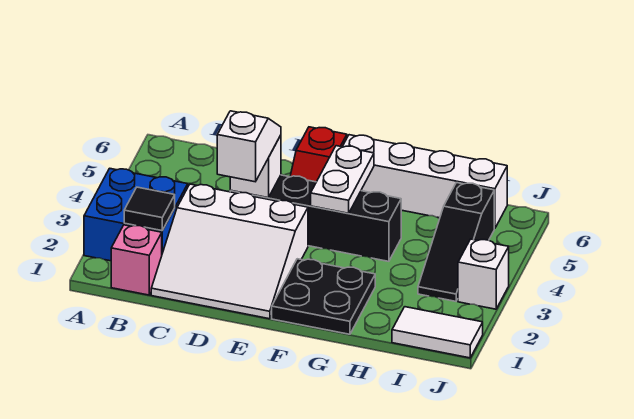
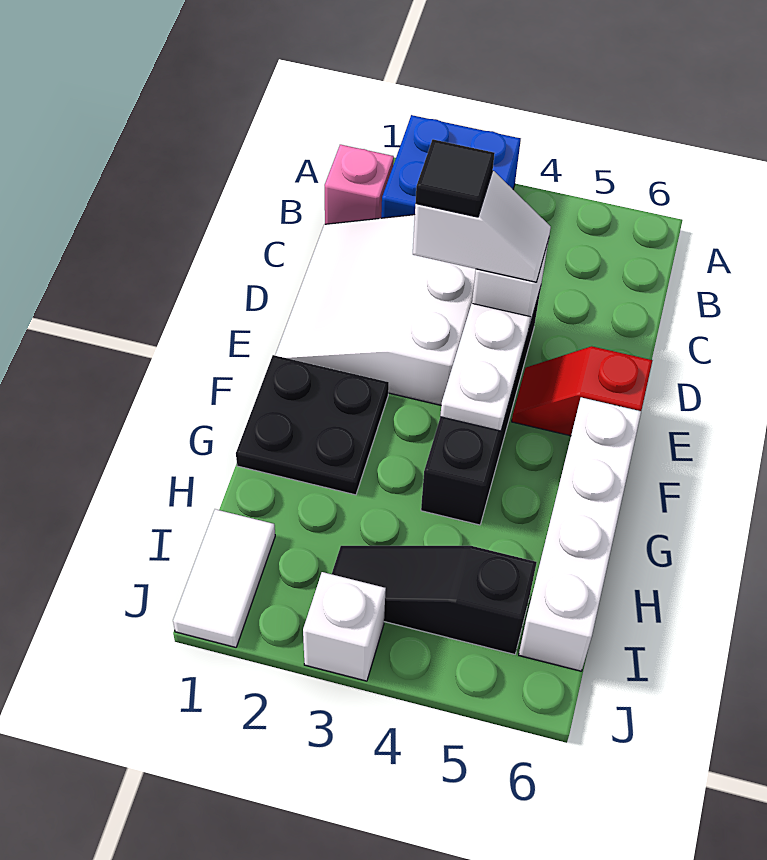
black tile B2 level 2 -> black tile D3 level 4
white plate F4:F5 level 2 -> white plate E4:F4 level 2

